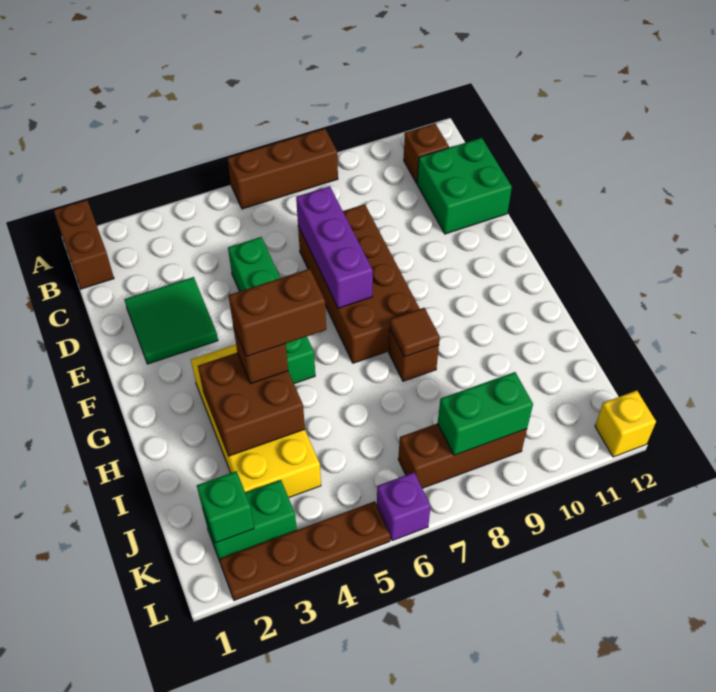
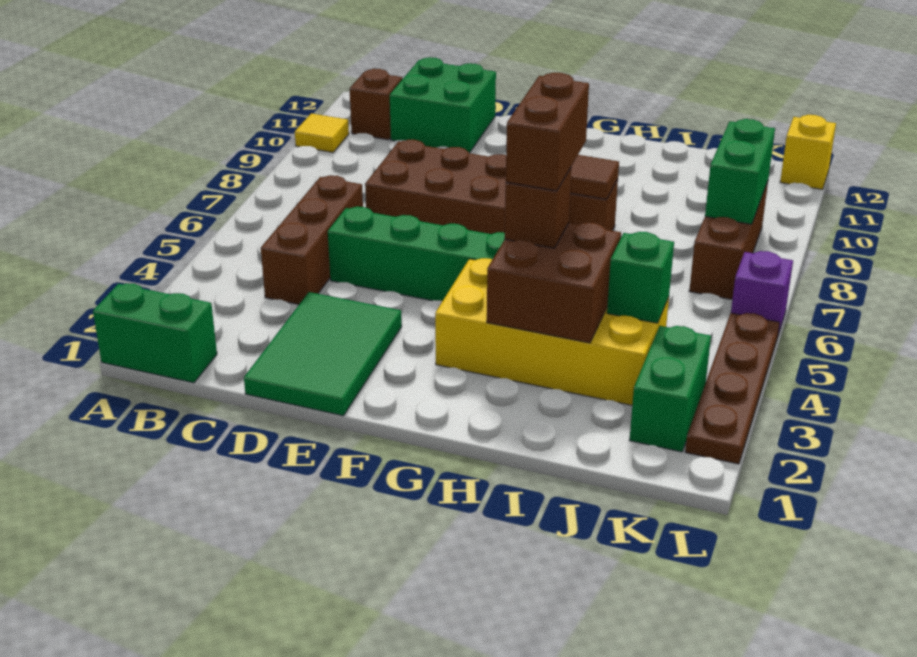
brown brick A1:B1 level 1 -> green brick A1:B1 level 1
brown brick A6:A8 level 1 -> brown brick C4:C6 level 1
none -> yellow tile A10 level 1
green tile D2:E3 level 1 -> green tile D1:E3 level 1
purple brick D7:F7 level 2 -> none
green brick K2 level 2 -> green brick J4 level 2

